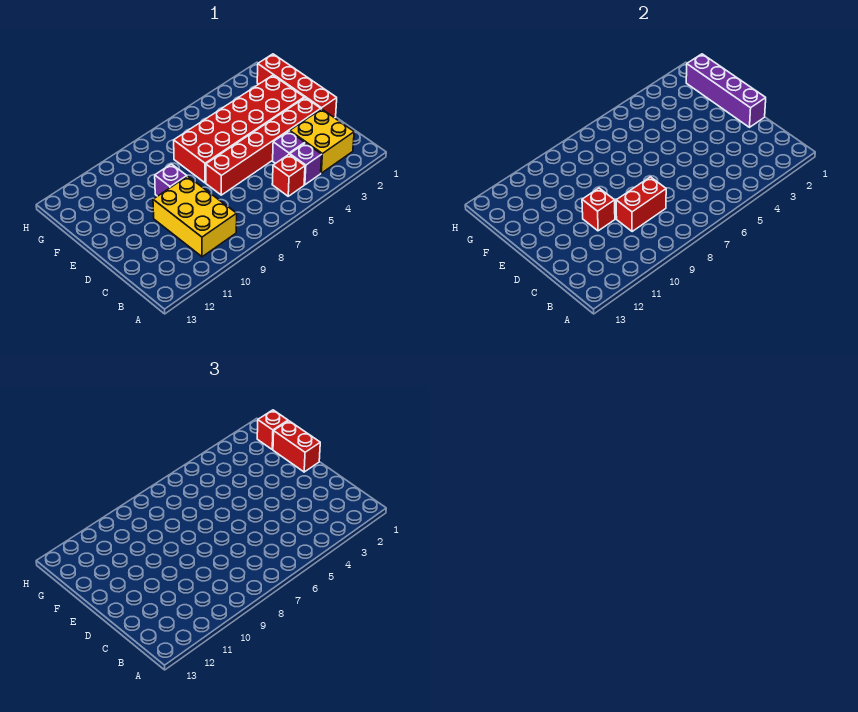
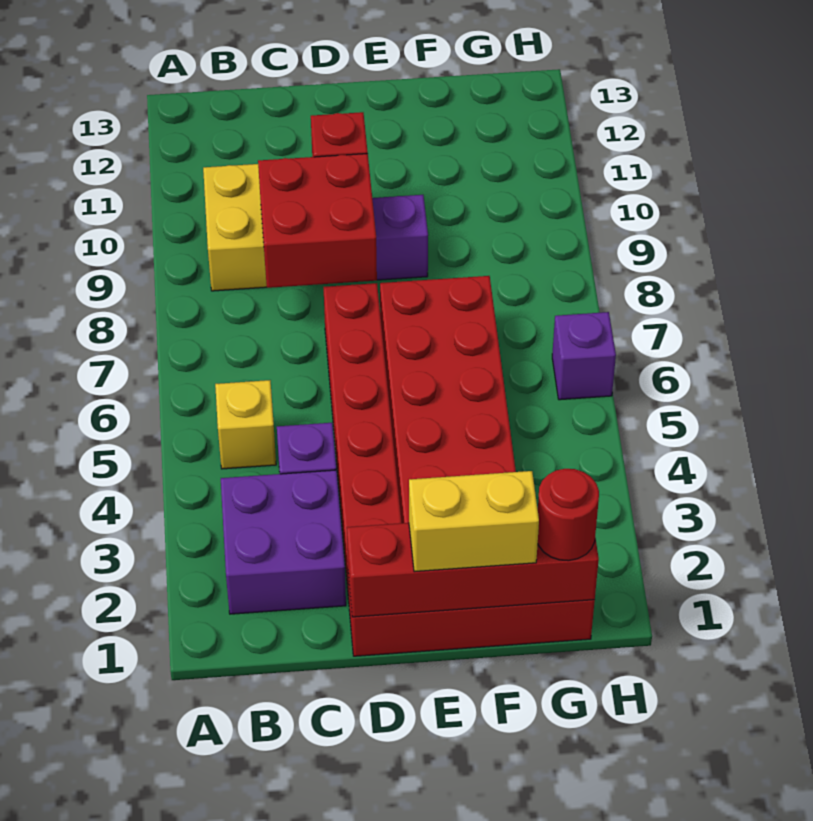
yellow brick B2:C3 level 1 -> purple brick B2:C3 level 1
purple brick B4 level 1 -> purple brick H6 level 1
red brick B5 level 1 -> yellow brick B5 level 1
red brick C8:C9 level 2 -> red brick C8:D9 level 2
purple brick D1:G1 level 2 -> red brick D1:G1 level 2
red brick E1:F1 level 3 -> yellow brick E1:F1 level 3
red brick G1 level 3 -> red round brick G1 level 3

